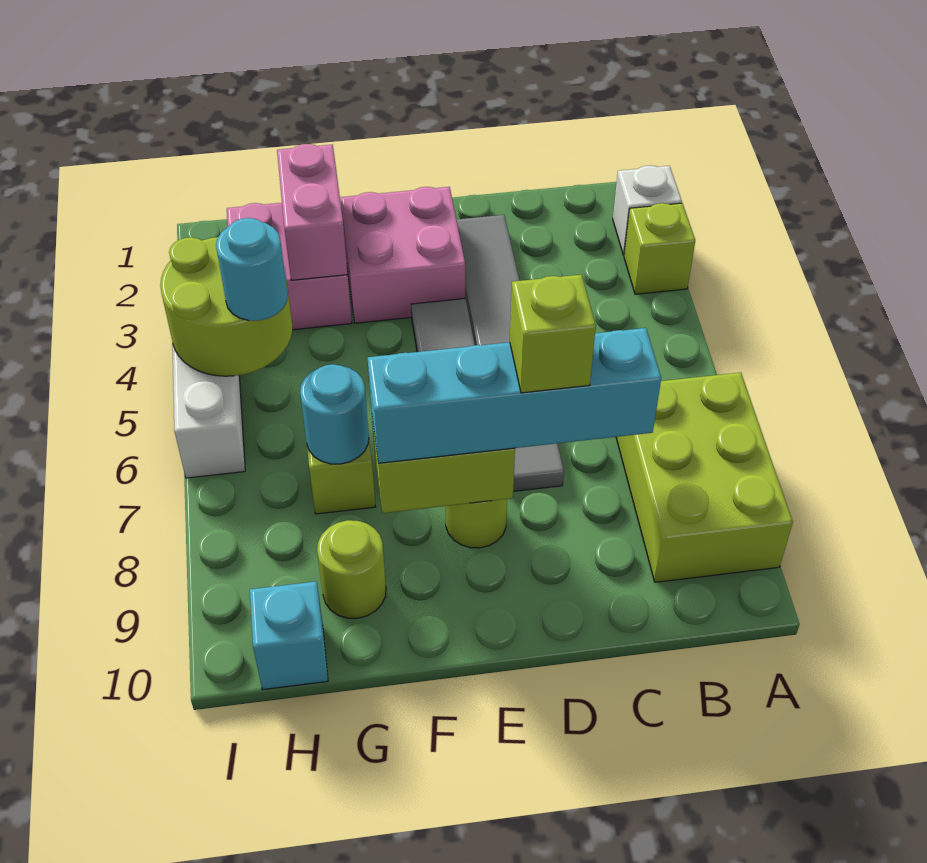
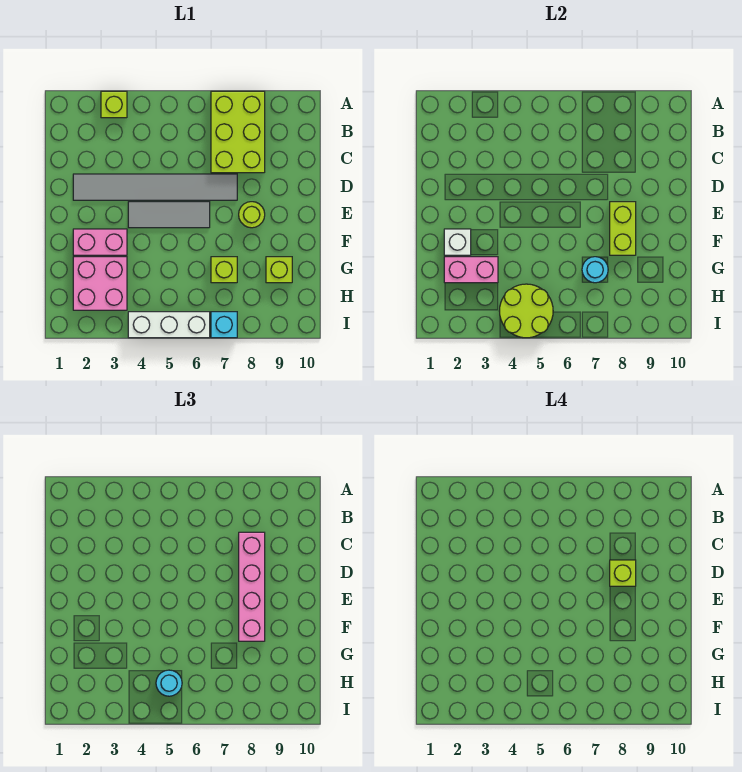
white brick A2 level 1 -> white brick F2 level 2
lime brick A7:B9 level 1 -> lime brick A7:C8 level 1
cyan brick C8:F8 level 3 -> pink brick C8:F8 level 3
pink brick E2:F3 level 1 -> pink brick F2:F3 level 1
lime round brick G9 level 1 -> lime brick G9 level 1
cyan brick H10 level 1 -> cyan brick I7 level 1

